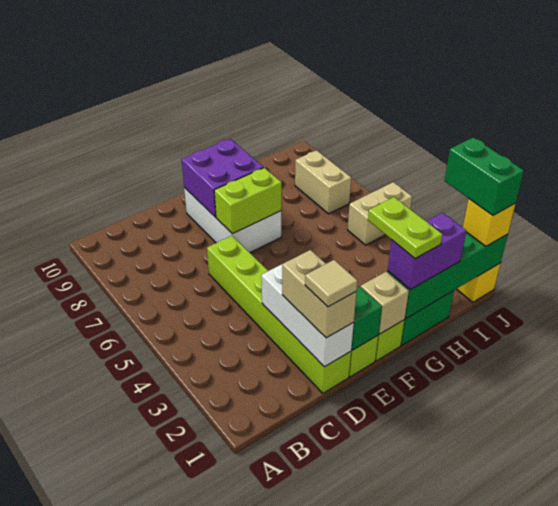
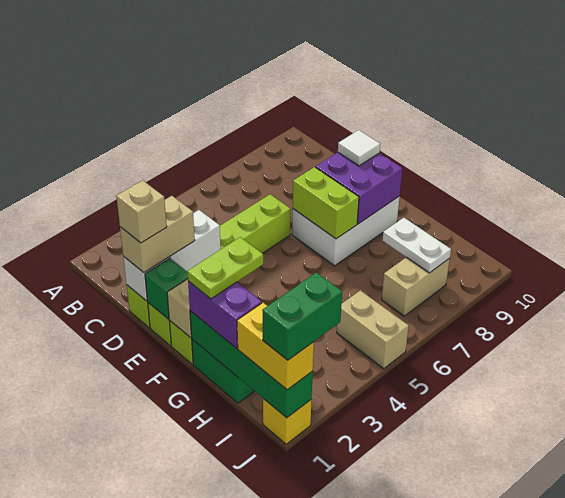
tan tile D1 level 4 -> tan brick D1 level 4
none -> white tile E9 level 3
none -> white plate H8:I8 level 2
yellow brick J1 level 3 -> yellow brick I1:J1 level 3

